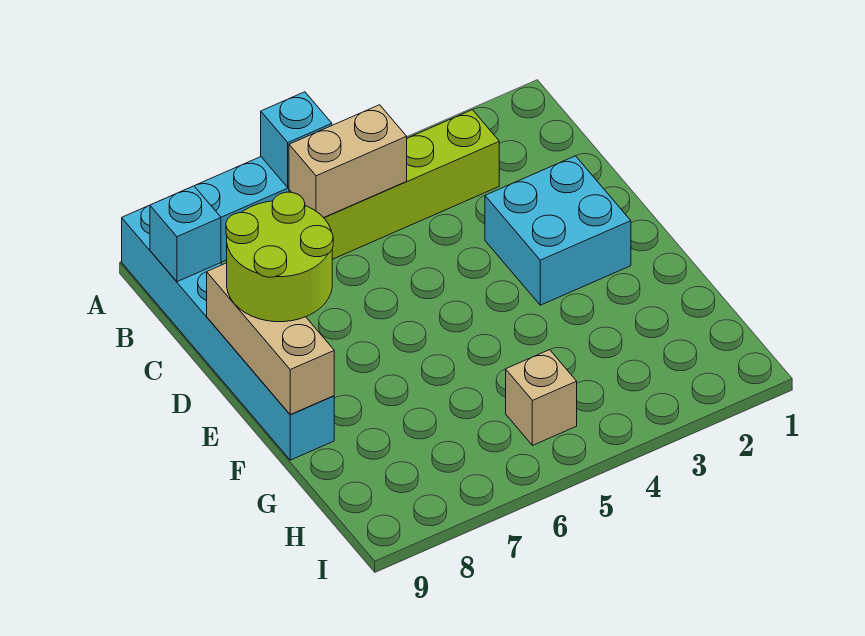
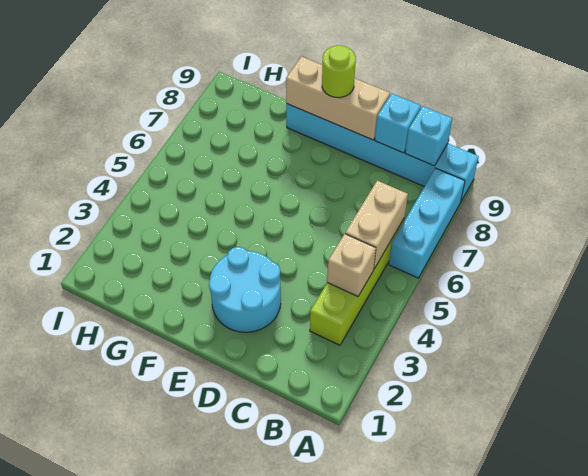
cyan brick A6 level 2 -> cyan brick C9 level 2
cyan brick D2:E3 level 1 -> cyan round brick D2:E3 level 1
lime round brick D8:E9 level 3 -> lime round brick E9 level 3
tan brick H5 level 1 -> tan brick B4 level 2

